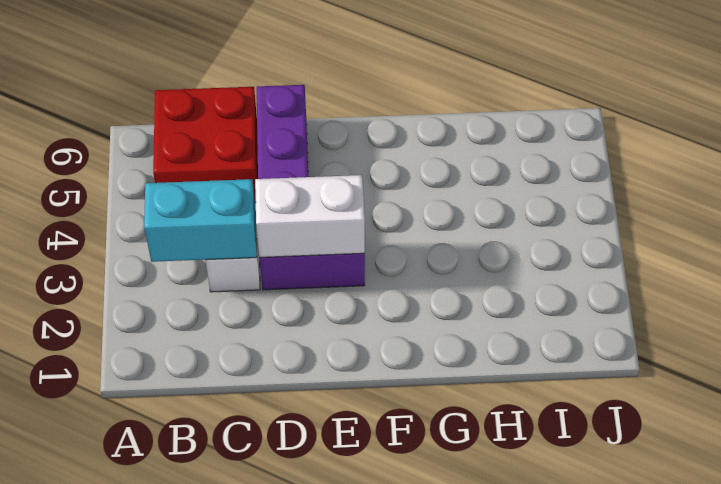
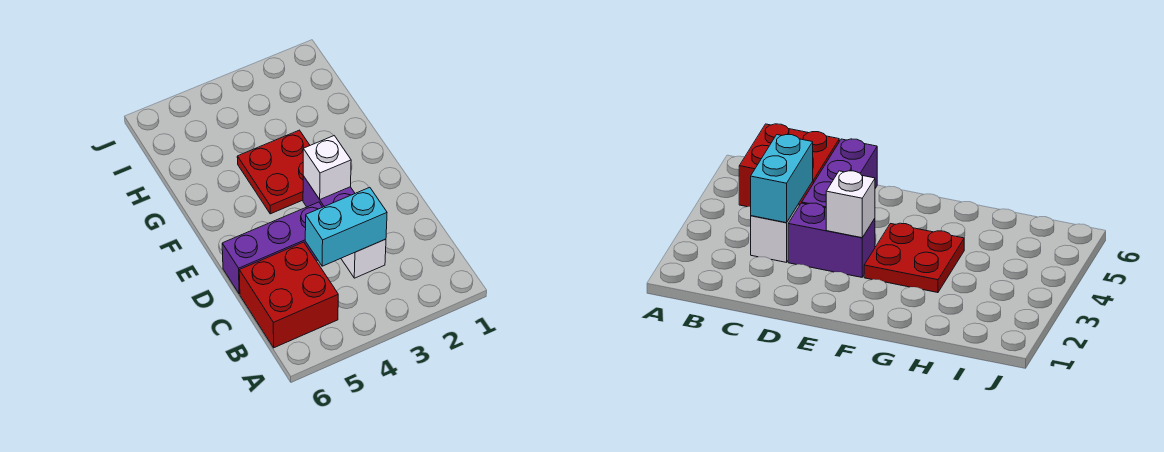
cyan brick B3:C3 level 2 -> cyan brick C3:C4 level 2
white brick D3:E3 level 2 -> white brick E3 level 2
none -> red plate F3:G4 level 1

